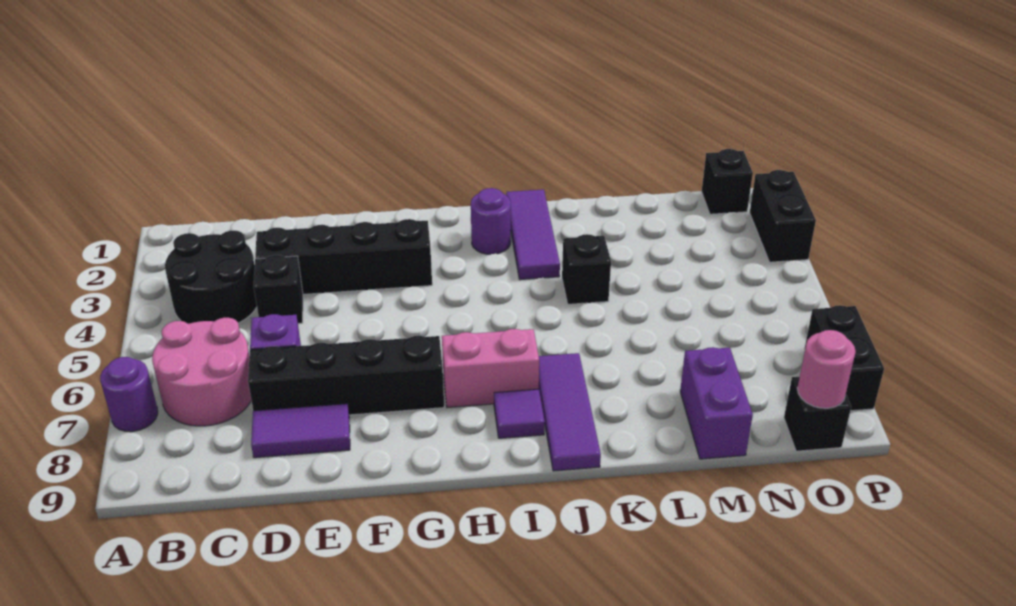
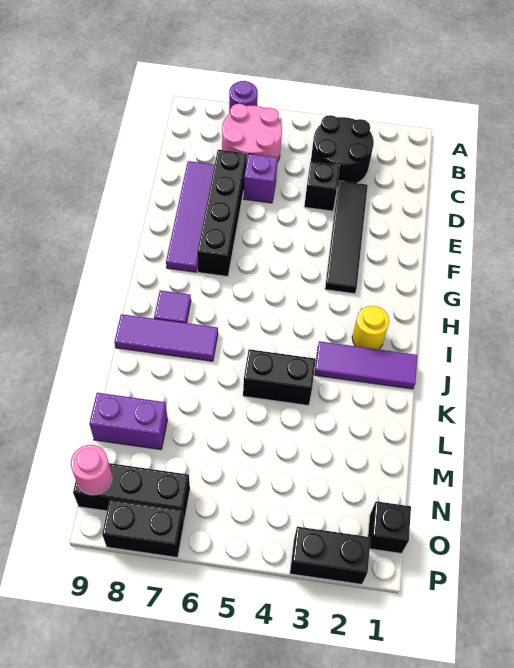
black brick D3:G3 level 1 -> black tile D3:G3 level 1
purple tile D8:E8 level 1 -> purple tile D8:G8 level 1
pink brick H7:I7 level 1 -> none
purple round brick I2 level 1 -> yellow round brick I2 level 1
black brick K4 level 1 -> black brick K4:K5 level 1
black brick O9 level 1 -> black brick O7:O9 level 1

